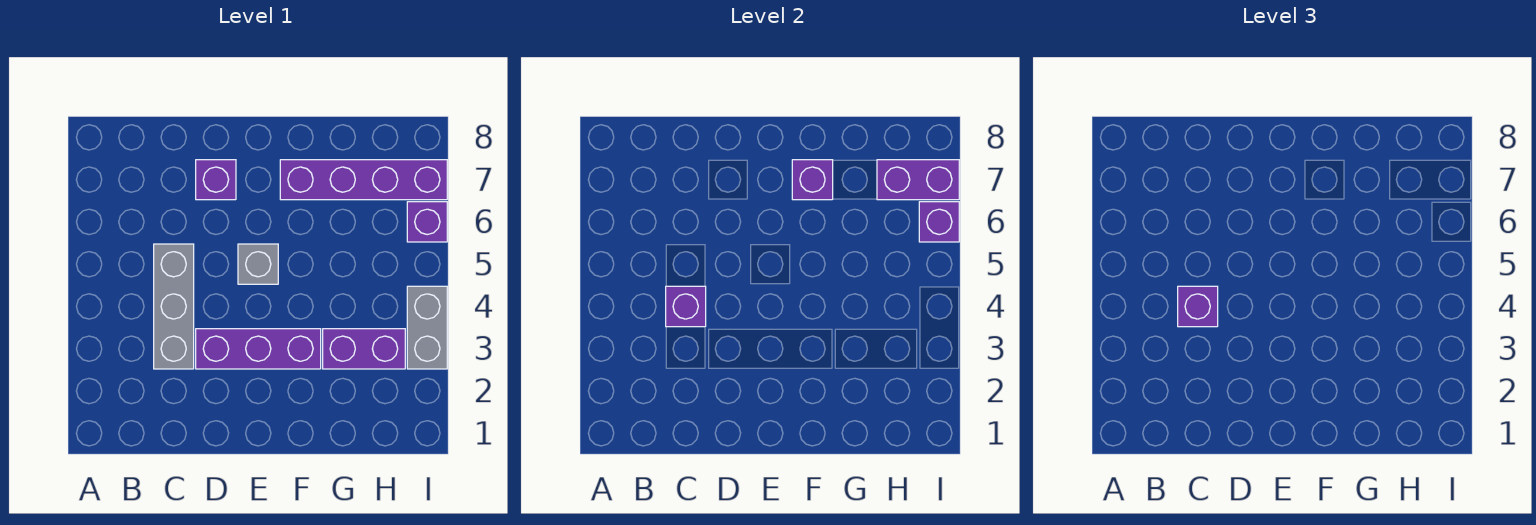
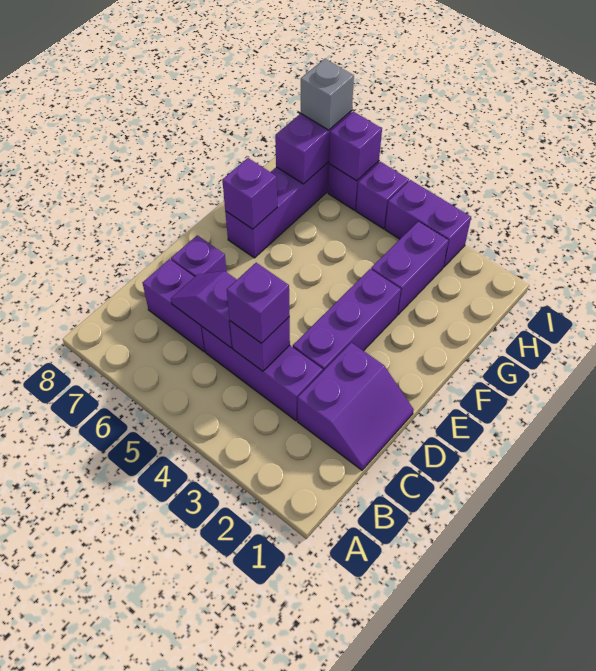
none -> purple slope C1:D2 level 1 top 2
grey brick C3:C5 level 1 -> purple brick C3:C5 level 1
none -> purple slope C5:C6 level 2 top 5
none -> purple brick C6:C7 level 1
grey brick E5 level 1 -> grey brick I7 level 3
grey brick I3:I4 level 1 -> purple brick I3:I4 level 1
none -> purple brick I5 level 1

